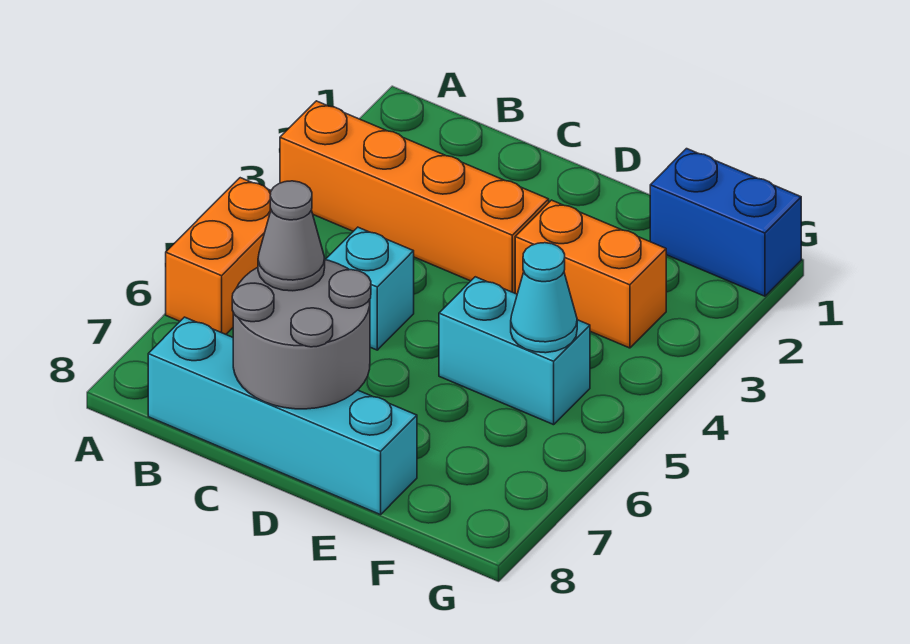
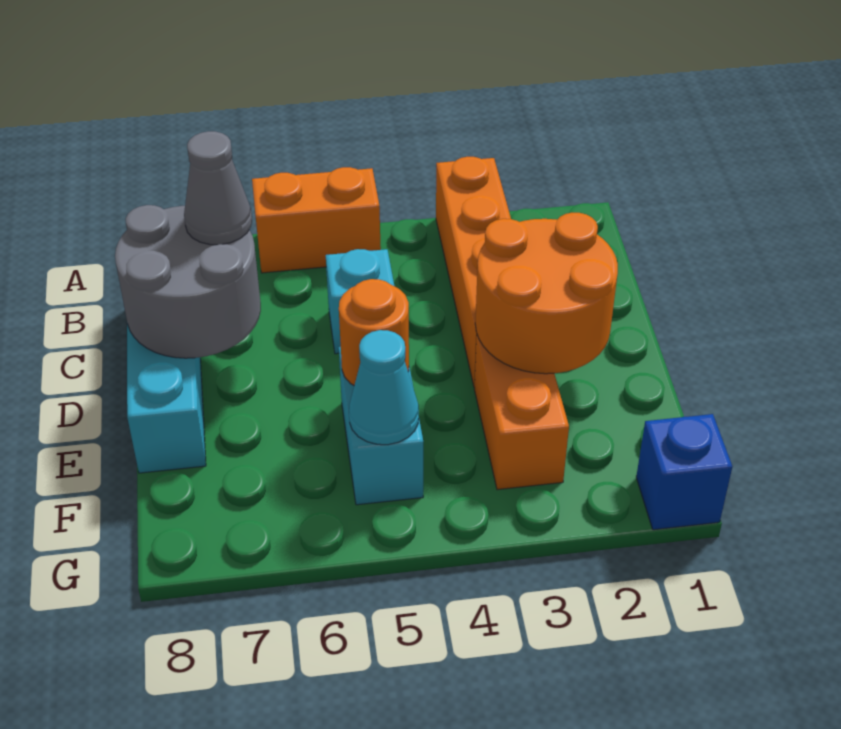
none -> orange round brick D2:E3 level 2
none -> orange round brick E5 level 2
blue brick F1:G1 level 1 -> blue brick G1 level 1

